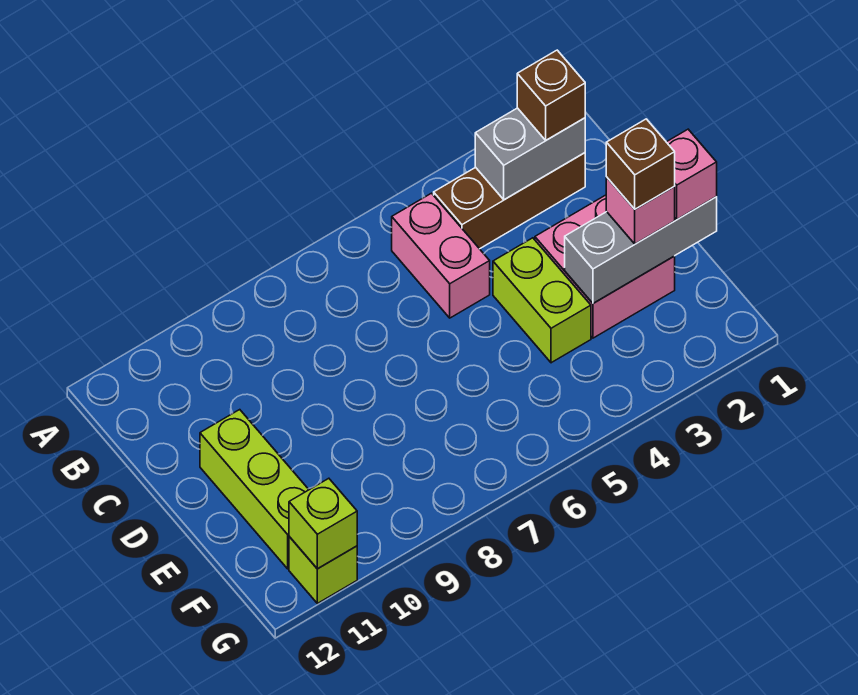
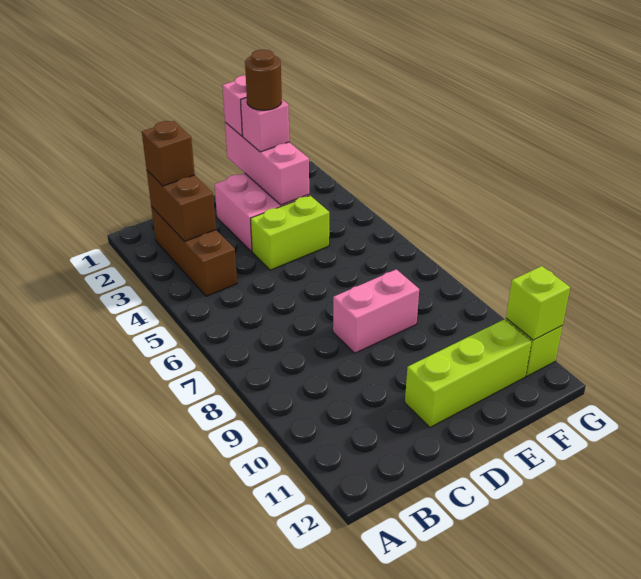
grey brick B2:B3 level 2 -> brown brick B2:B3 level 2
pink brick B5:C5 level 1 -> pink brick D8:E8 level 1
grey brick E1:E3 level 2 -> pink brick E1:E3 level 2
brown brick E2 level 4 -> brown round brick E2 level 4

